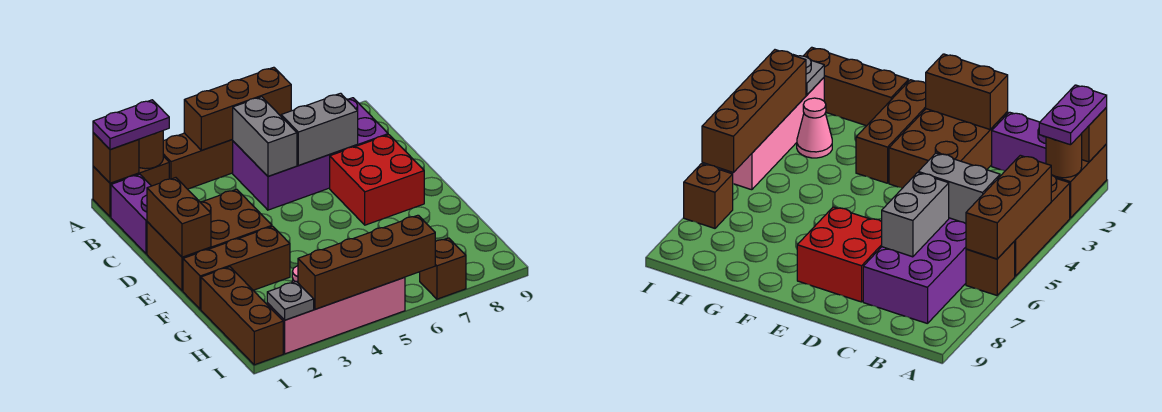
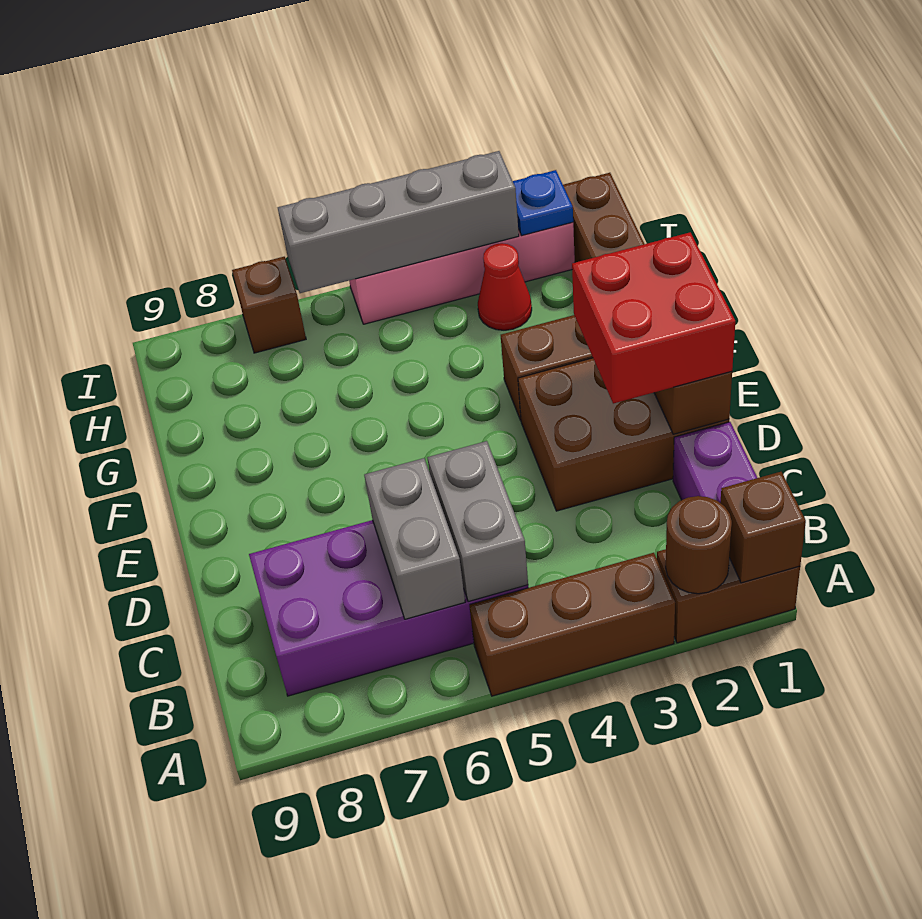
purple plate A1:A2 level 3 -> none
brown brick A4:A6 level 2 -> none
brown brick A6 level 1 -> none
grey brick C6:C7 level 2 -> grey brick B6:C6 level 2
red brick D7:E8 level 1 -> red brick D1:E2 level 3
pink cone H3 level 1 -> red cone H3 level 1
grey plate I2 level 2 -> blue plate I2 level 2
brown brick I3:I6 level 2 -> grey brick I3:I6 level 2

